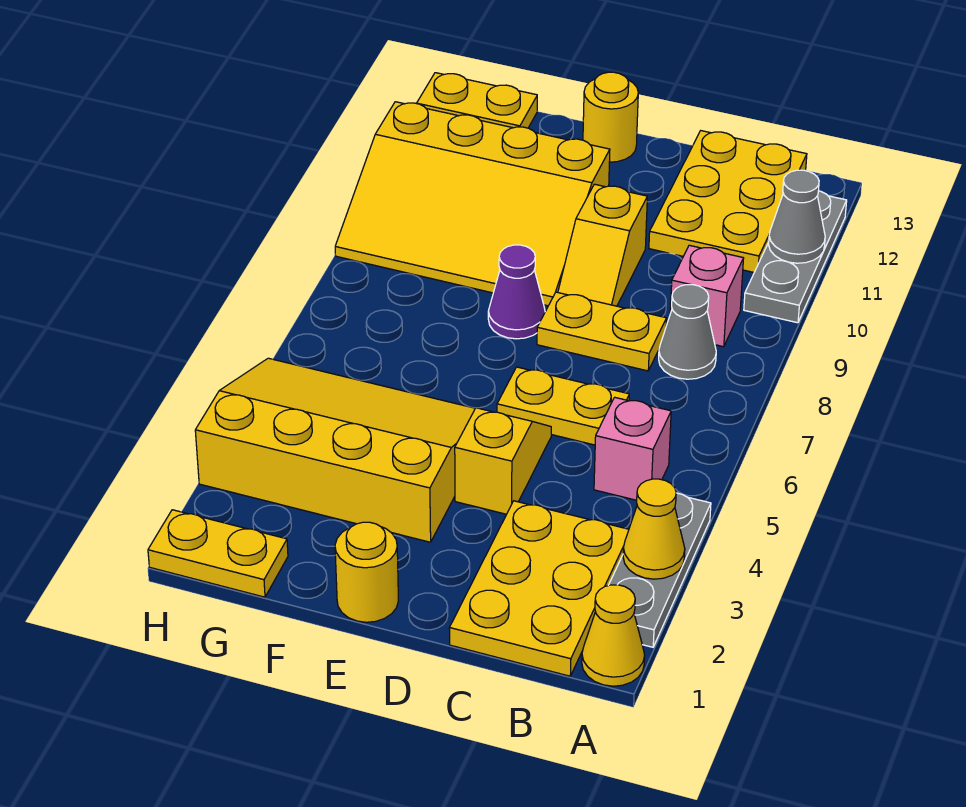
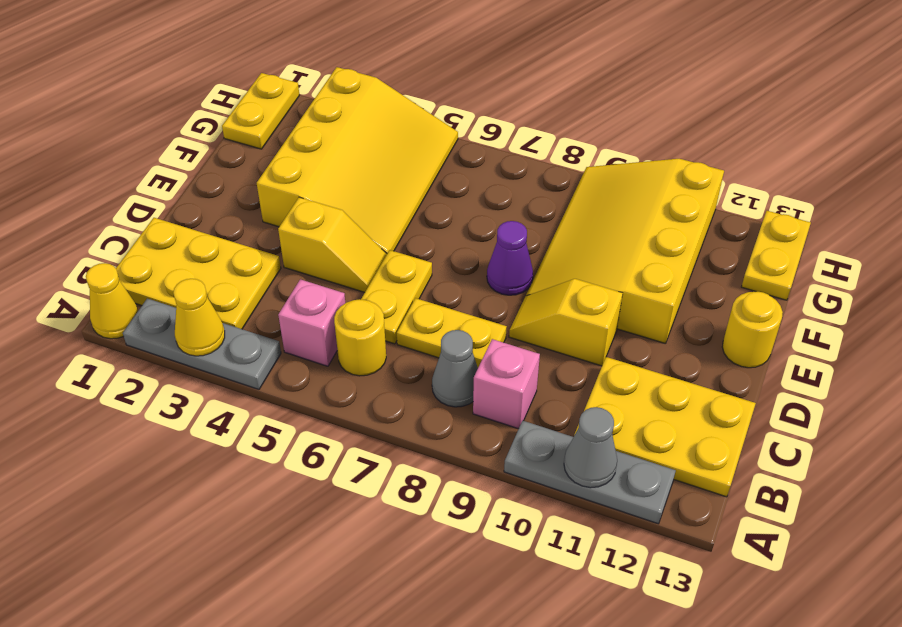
yellow plate C8:D8 level 1 -> yellow plate C7:C8 level 1
yellow round brick E1 level 1 -> yellow round brick B6 level 1

